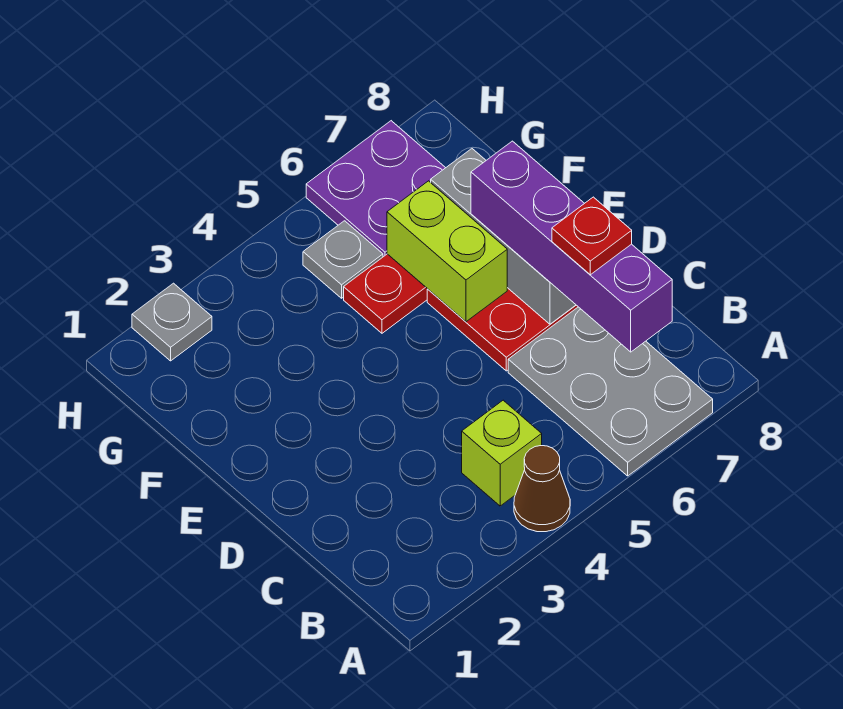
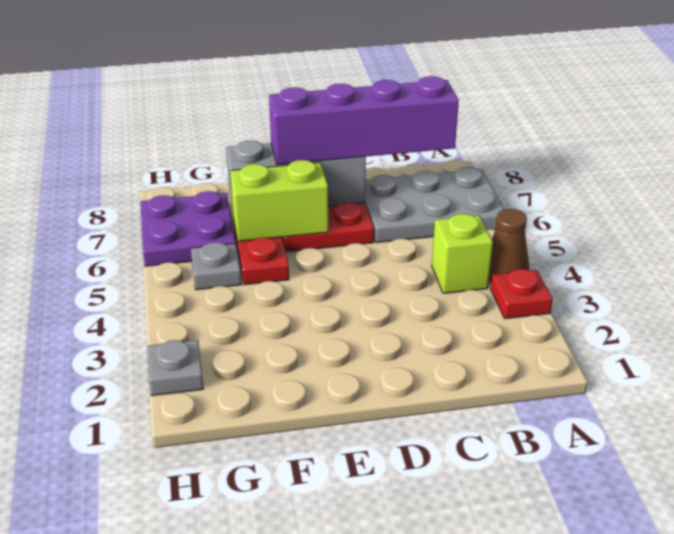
red plate C7 level 4 -> red plate A3 level 1

